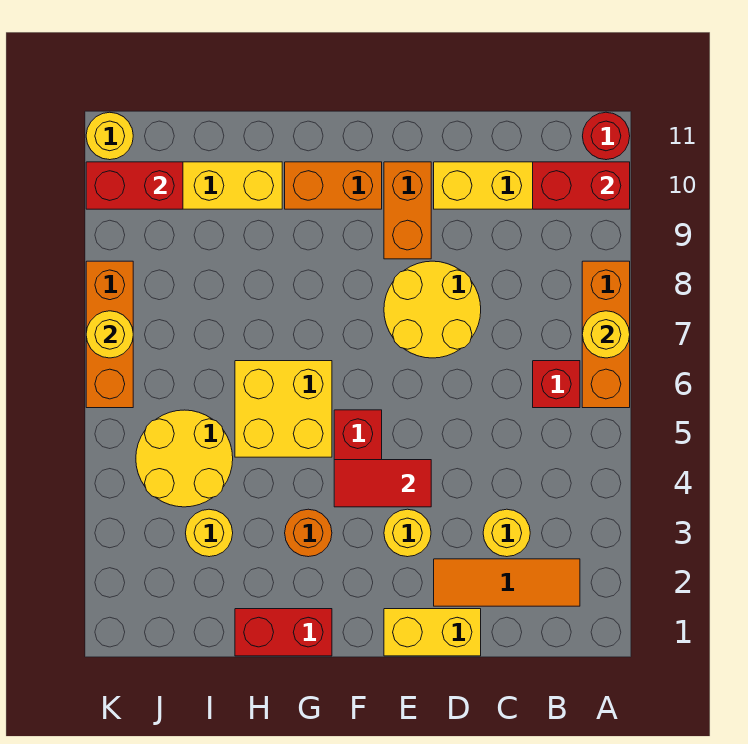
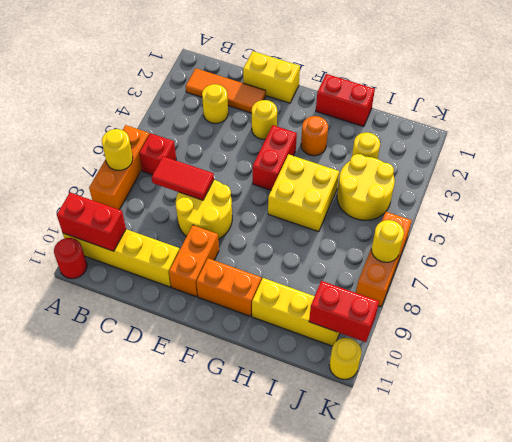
red tile E4:F4 level 2 -> red tile C7:D7 level 2

